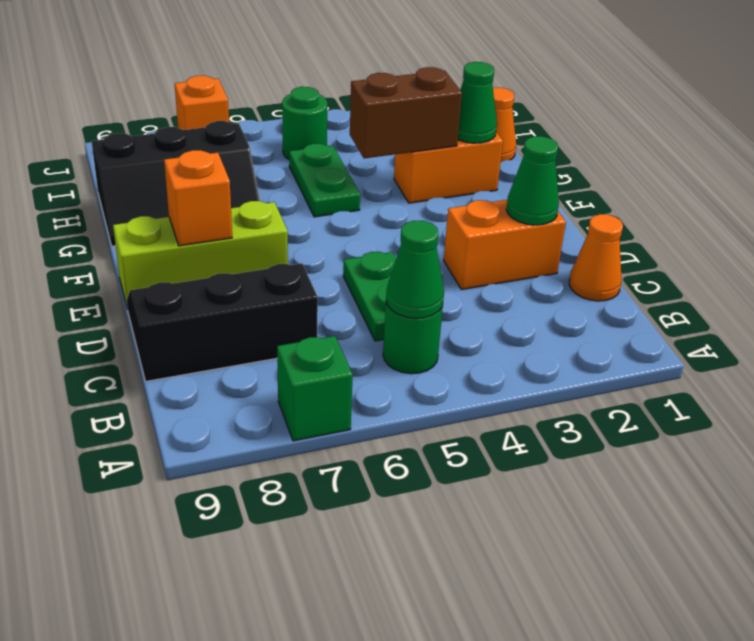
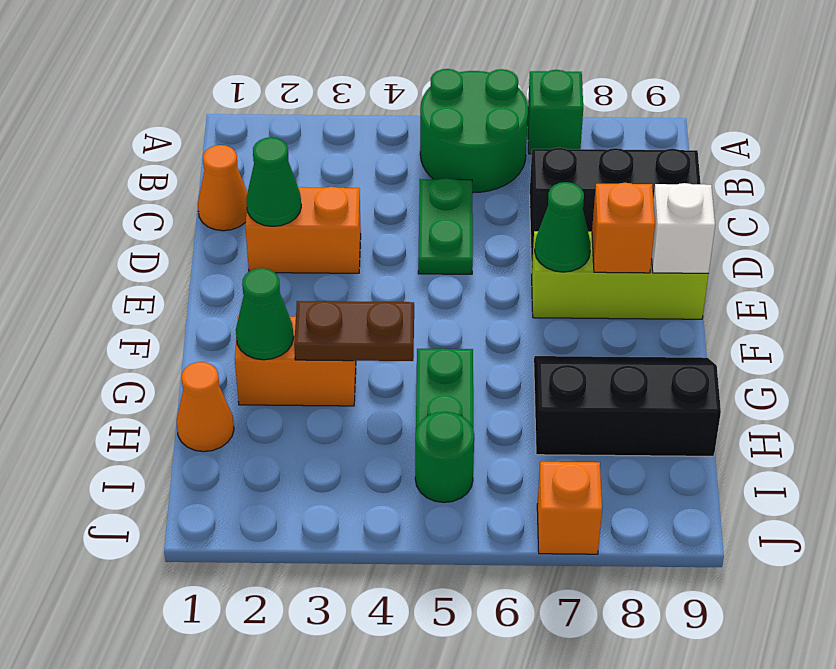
green round brick B5 level 1 -> green round brick A5:B6 level 1
green cone B5 level 2 -> green cone E7 level 2
none -> white brick E9 level 2
brown brick G3:G4 level 2 -> brown plate G3:G4 level 2

